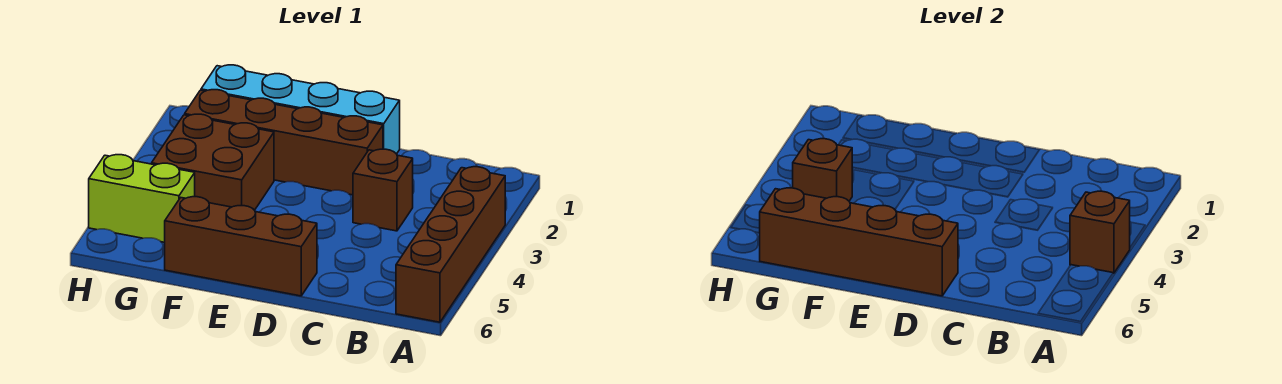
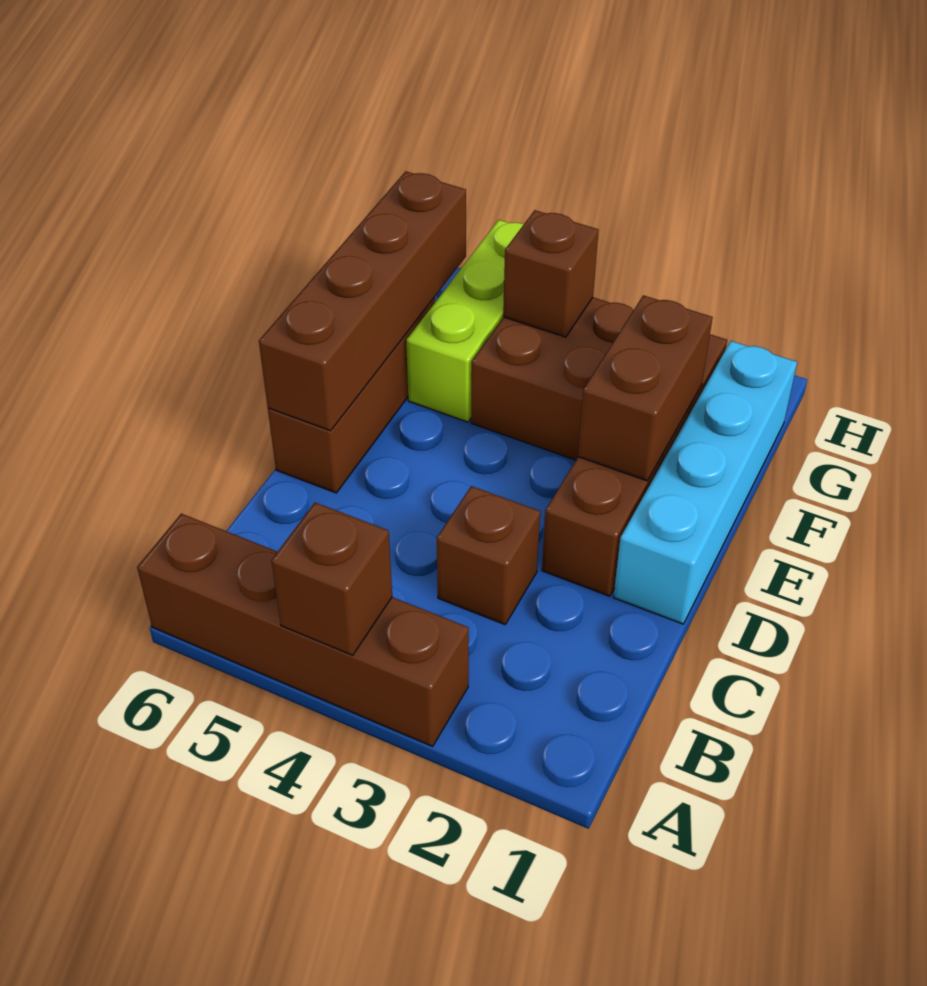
none -> brown brick E2:F2 level 2
lime brick G5:H5 level 1 -> lime brick F5:H5 level 1

